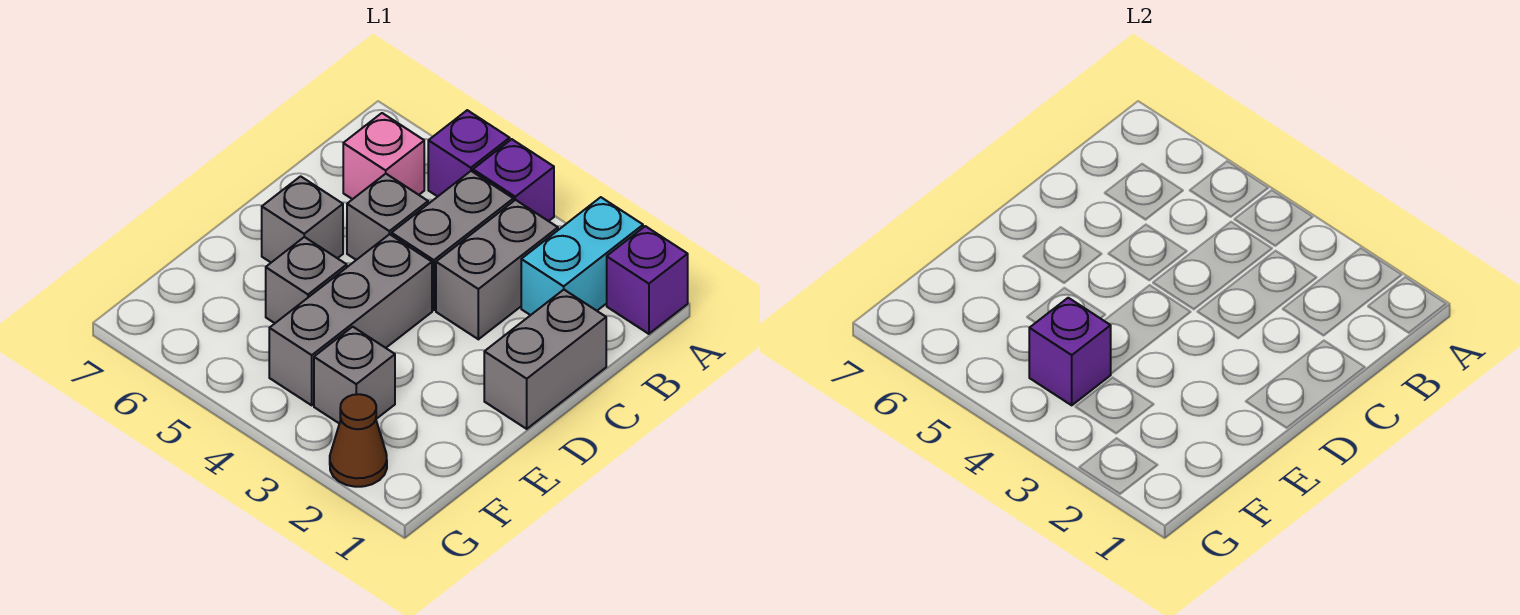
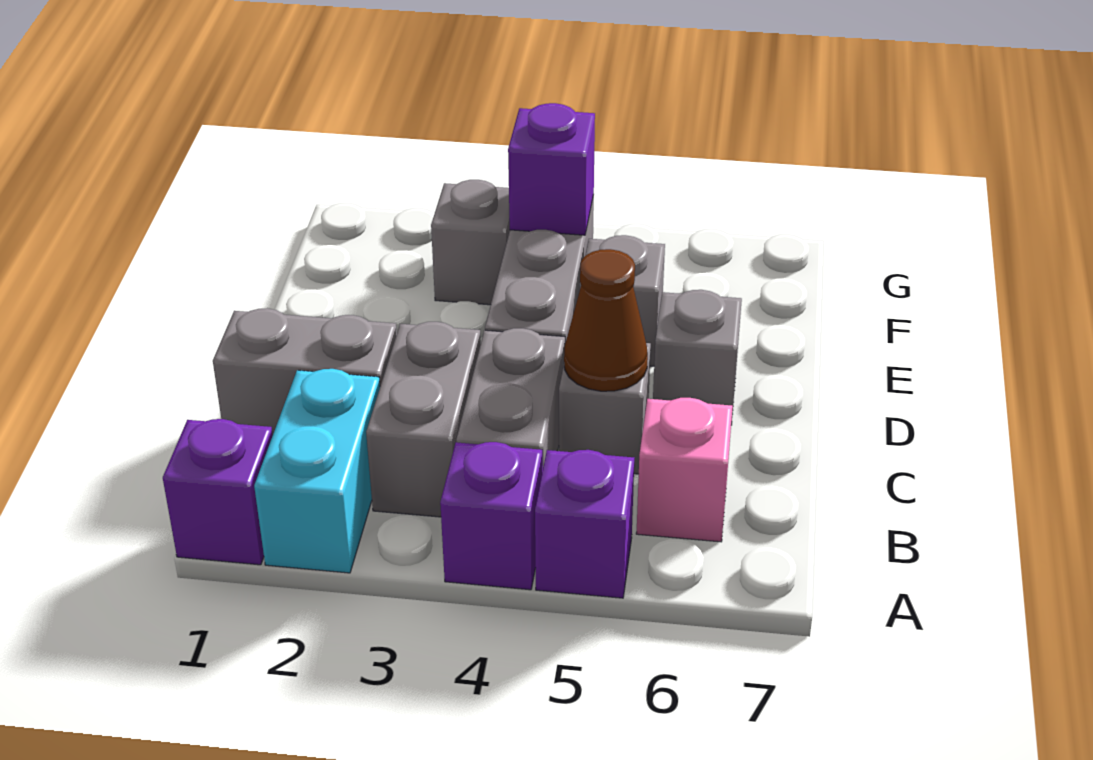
grey brick C1:D1 level 1 -> grey brick C1:C2 level 1
brown cone G2 level 1 -> brown cone C5 level 2

